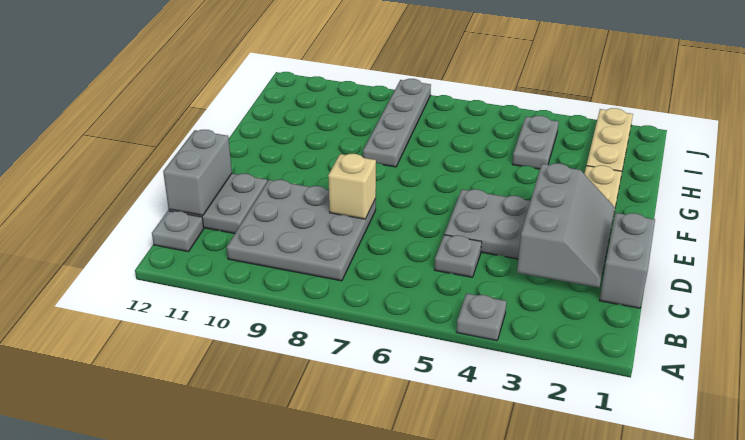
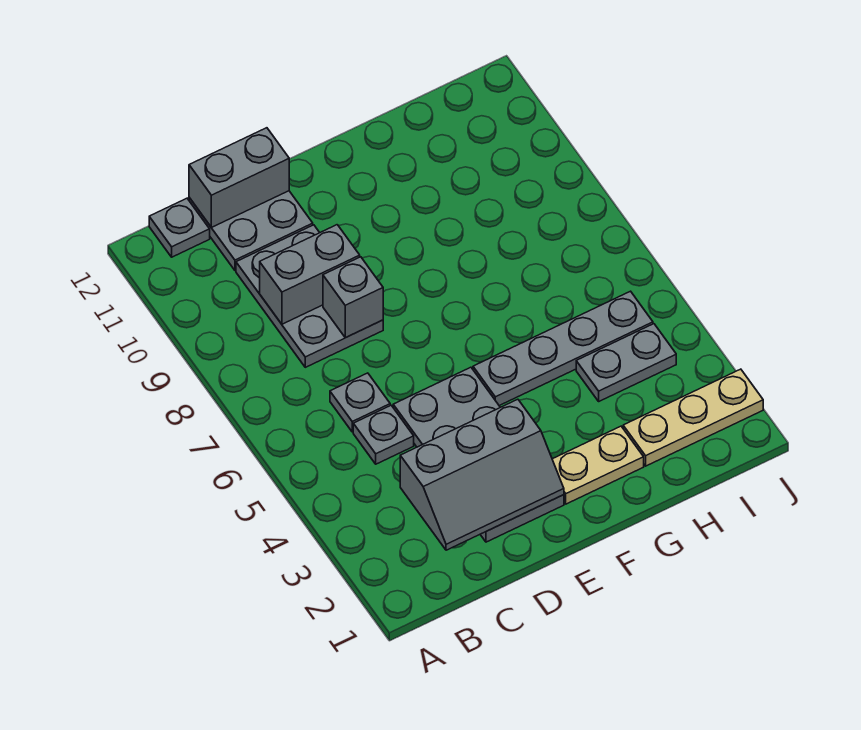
grey plate A4 level 1 -> grey plate C6 level 1
grey plate B8:D10 level 1 -> grey plate C8:D10 level 1
grey brick C1:D1 level 1 -> grey brick C9:D9 level 2
tan brick D8 level 2 -> grey brick D8 level 2
grey plate G8:J8 level 1 -> grey plate F5:I5 level 1

